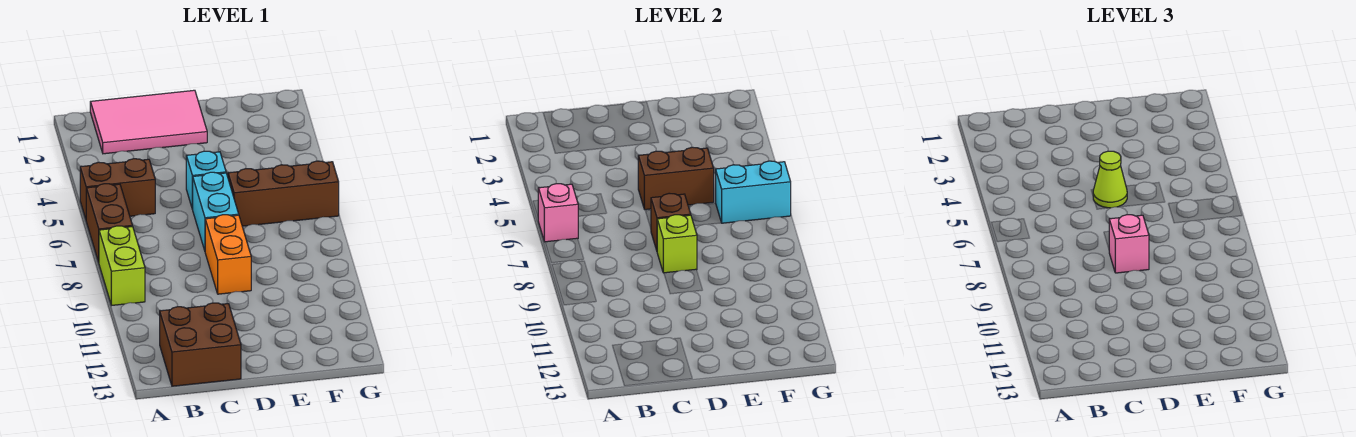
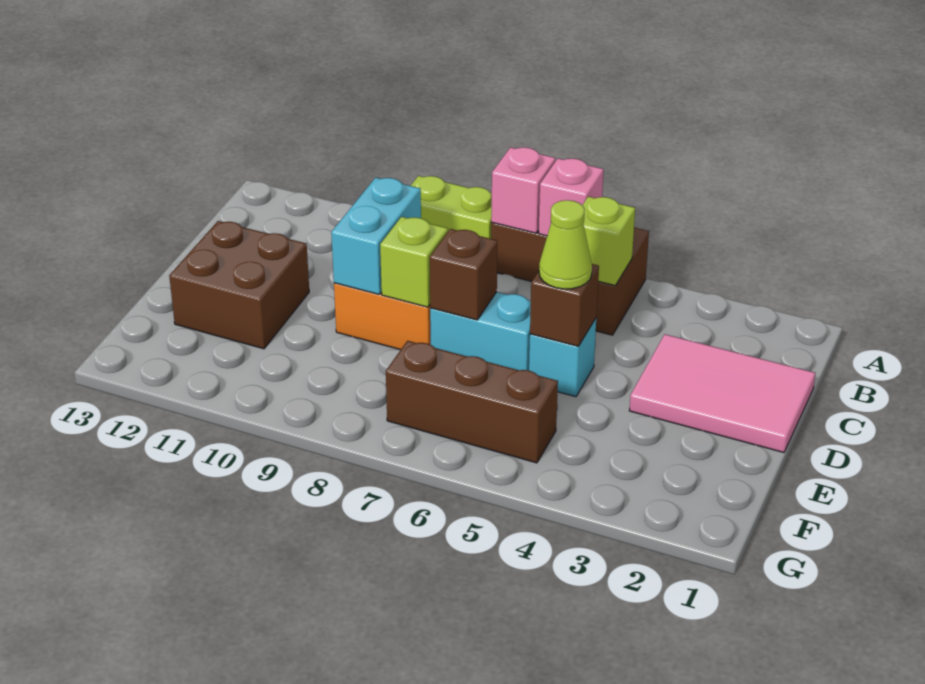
pink tile B1:D2 level 1 -> pink tile C1:D3 level 1
none -> lime brick B5 level 2
brown brick B12:C13 level 1 -> brown brick D11:E12 level 1
brown brick D5:E5 level 2 -> brown brick D5 level 2
pink brick D8 level 3 -> pink brick A7 level 2
brown brick E6:G6 level 1 -> brown brick F5:F7 level 1
cyan brick F6:G6 level 2 -> cyan brick C9:D9 level 2

